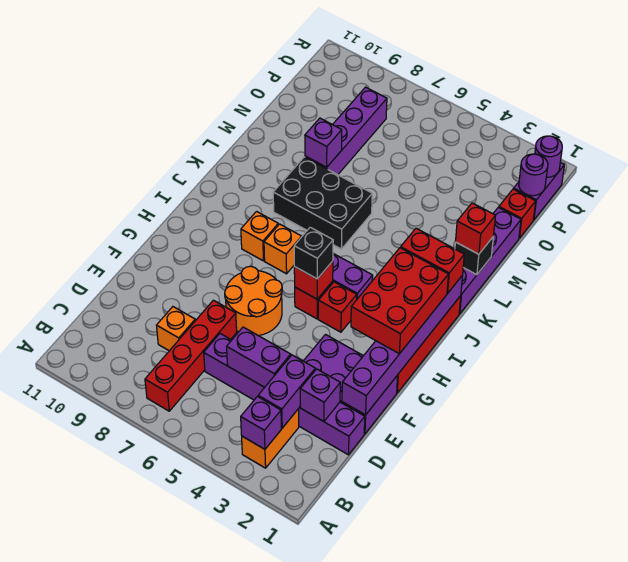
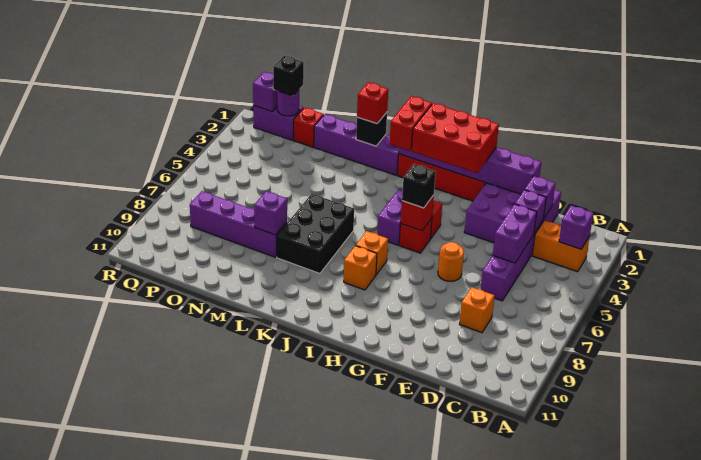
red brick B7:E7 level 1 -> none
purple brick C3:D3 level 2 -> purple brick D3 level 2
orange round brick F6:G7 level 1 -> orange round brick F6 level 1
none -> black brick P1 level 3
purple round brick Q1 level 2 -> purple brick Q1 level 2

